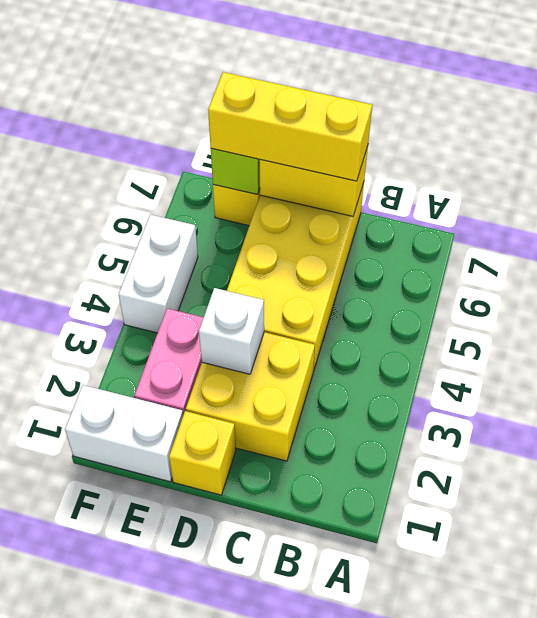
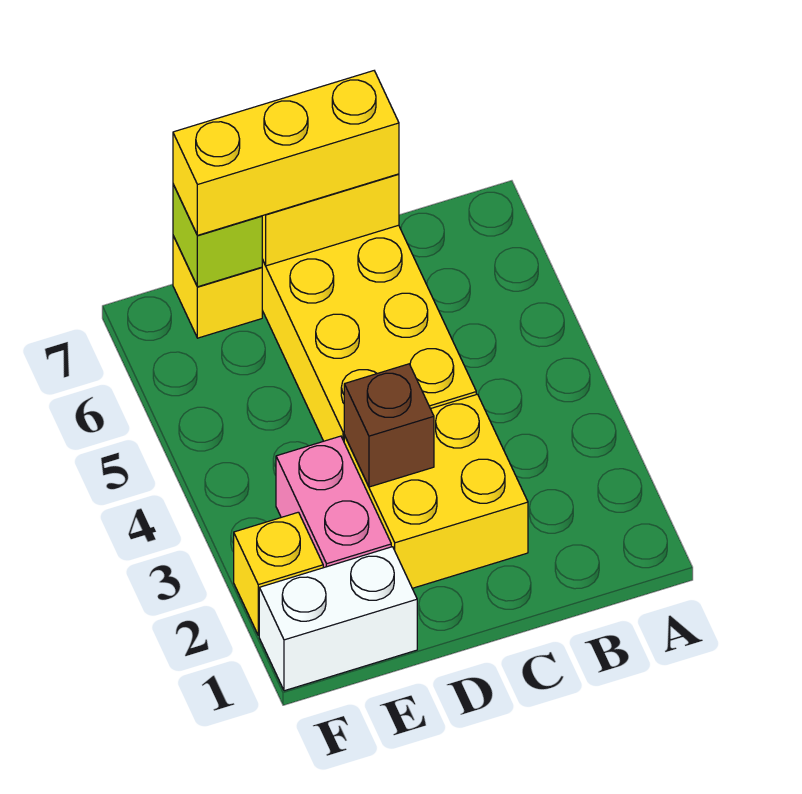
yellow brick D1 level 1 -> yellow brick F2 level 1
white brick D3 level 2 -> brown brick D3 level 2
white brick F4:F5 level 1 -> none

